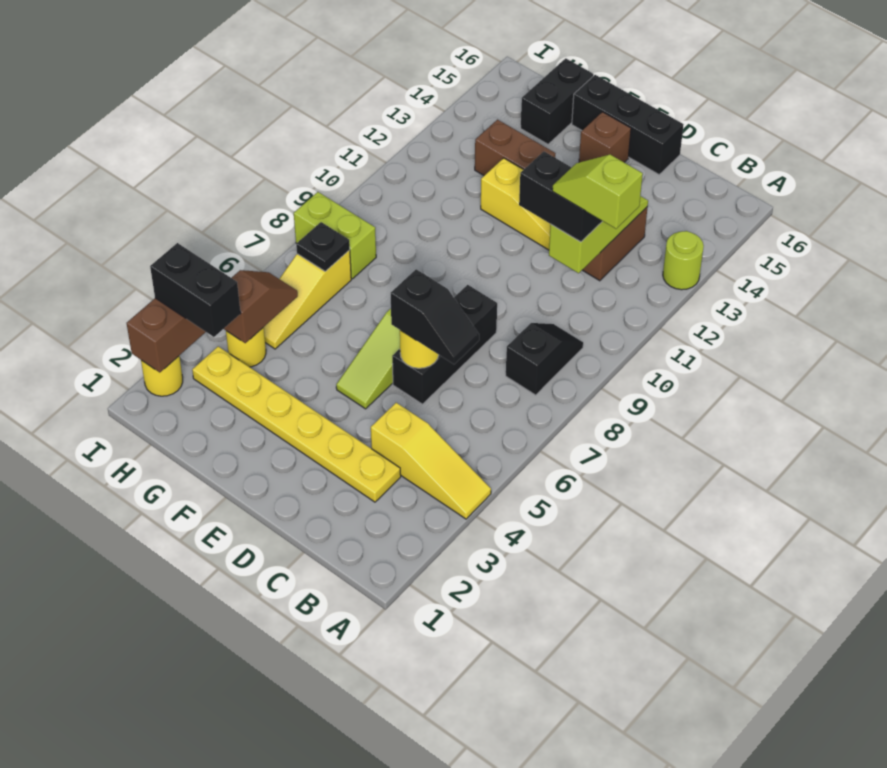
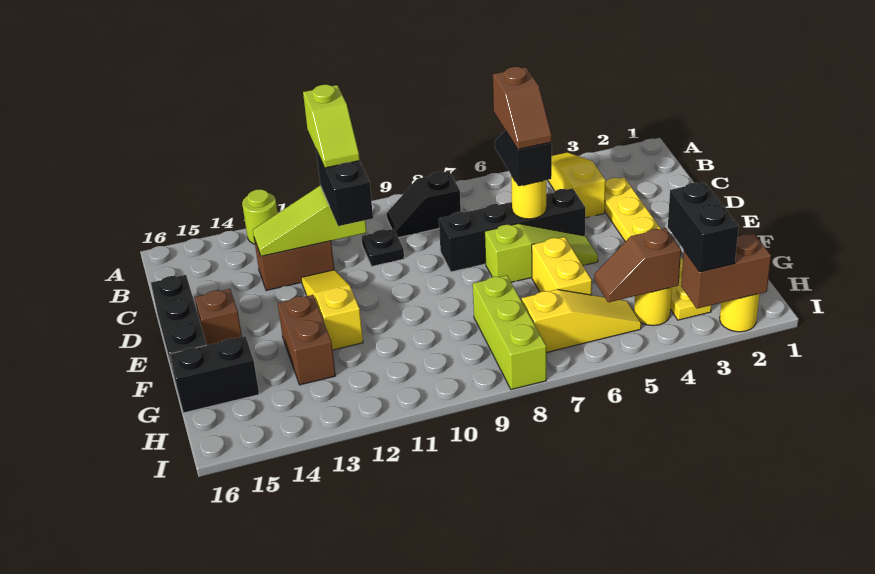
none -> brown slope C6:D6 level 4 top C
black brick D6:D8 level 1 -> black brick D5:D8 level 1
none -> yellow brick F6:G6 level 1
black plate H7 level 2 -> black plate C10 level 1
lime brick H8:I8 level 1 -> lime brick G8:I8 level 1

